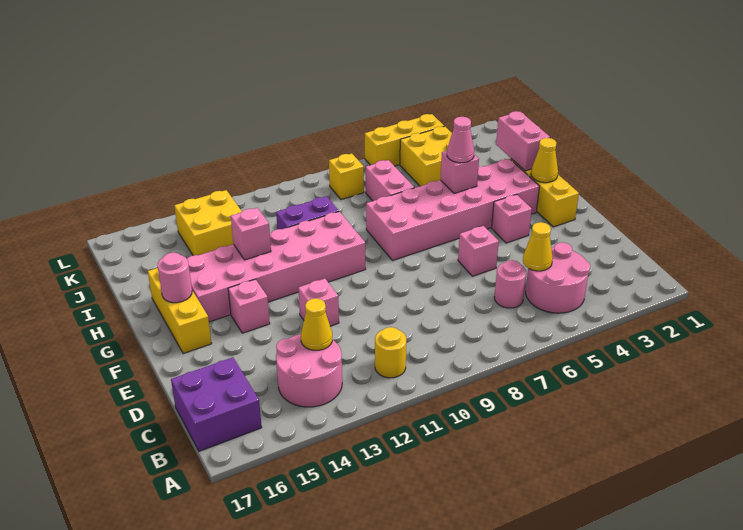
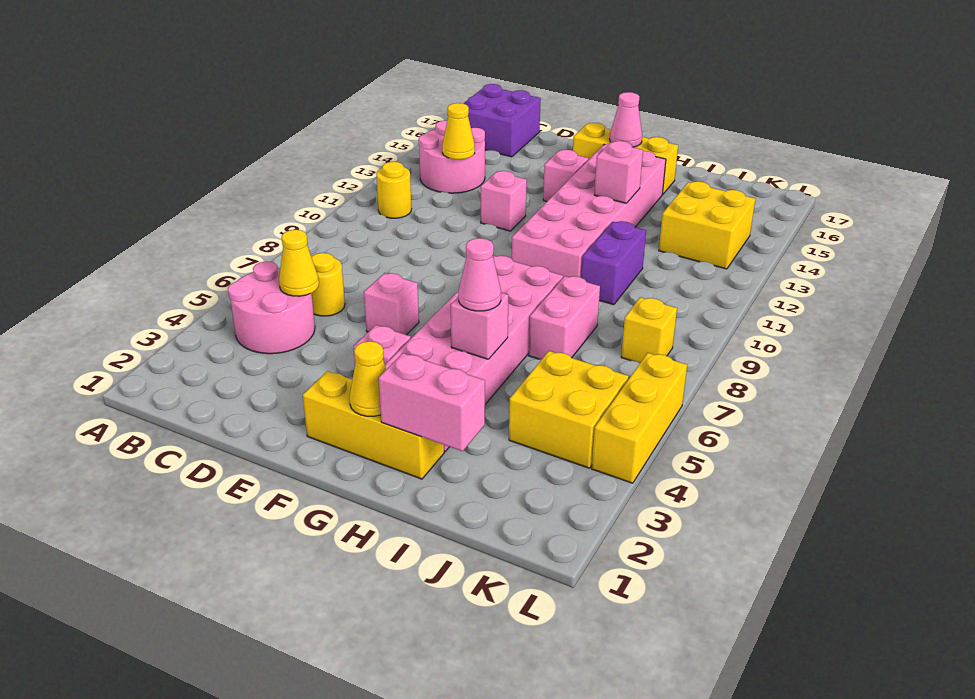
pink round brick C6 level 1 -> yellow round brick C6 level 1
pink round brick G16 level 2 -> pink cone G16 level 2
pink brick I7:J7 level 1 -> pink brick I7:I8 level 1

